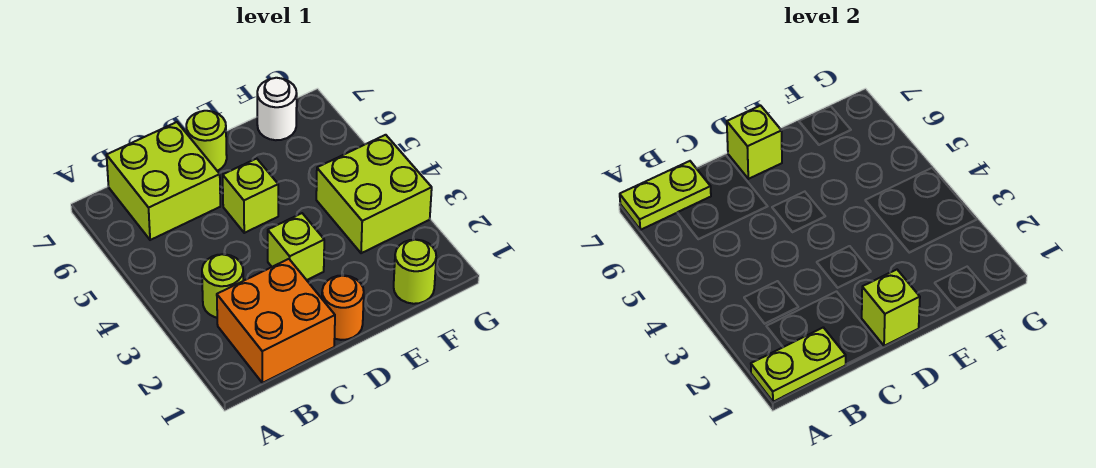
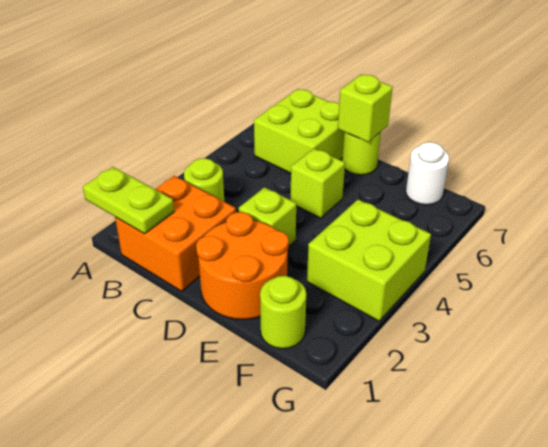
lime plate A7:B7 level 2 -> none
orange round brick D1 level 1 -> orange round brick D1:E2 level 1
lime brick D1 level 2 -> none

